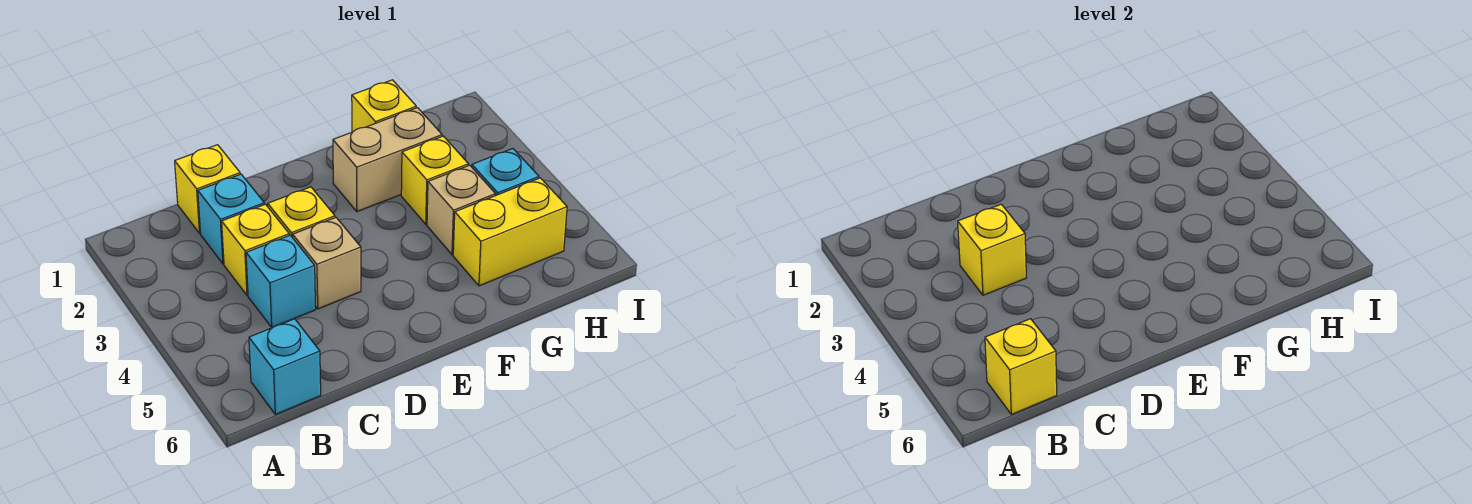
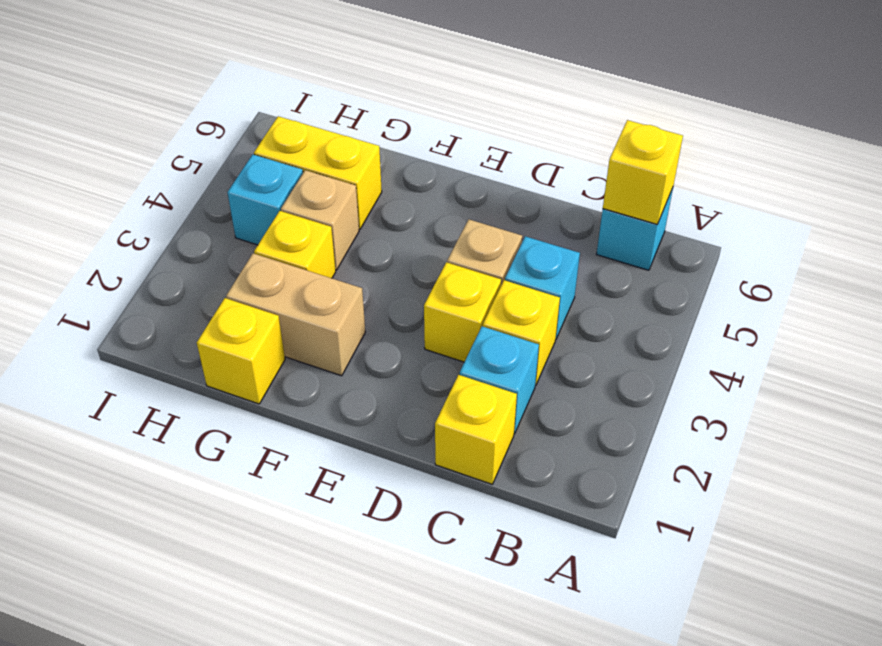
yellow brick C3 level 2 -> none

